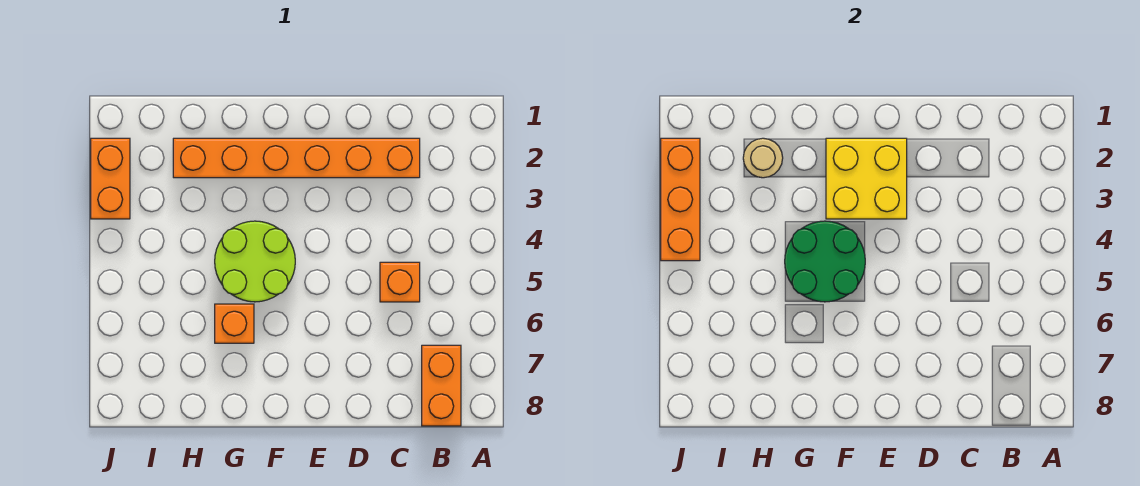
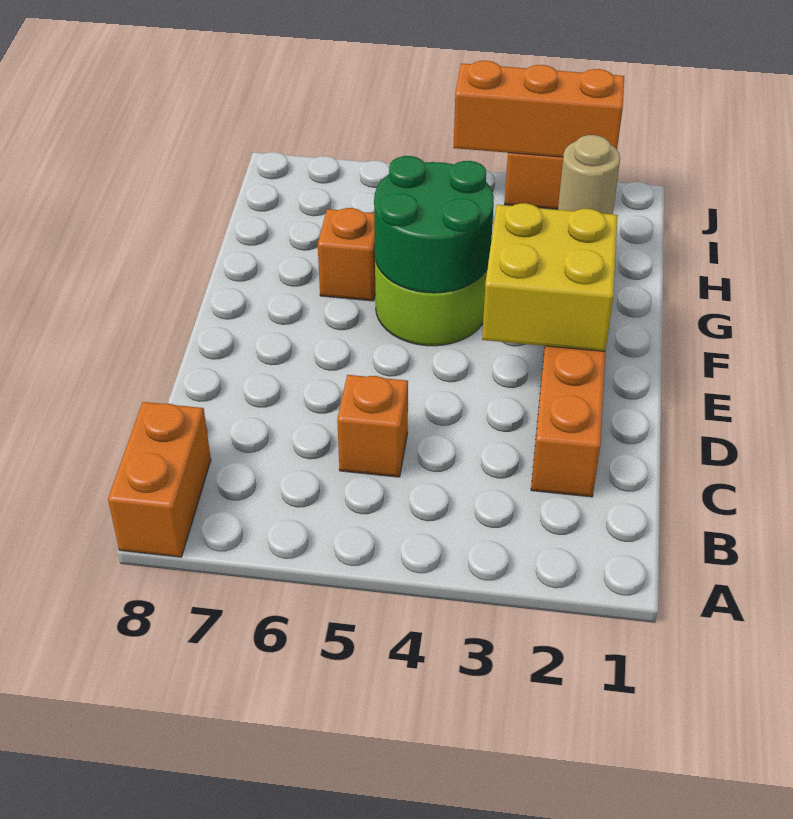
orange brick B7:B8 level 1 -> orange brick A8:B8 level 1

